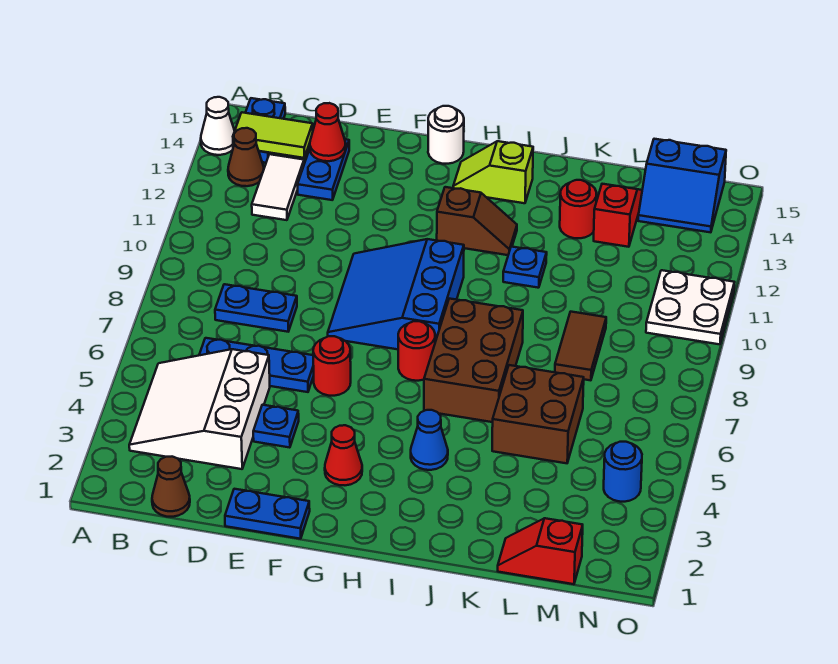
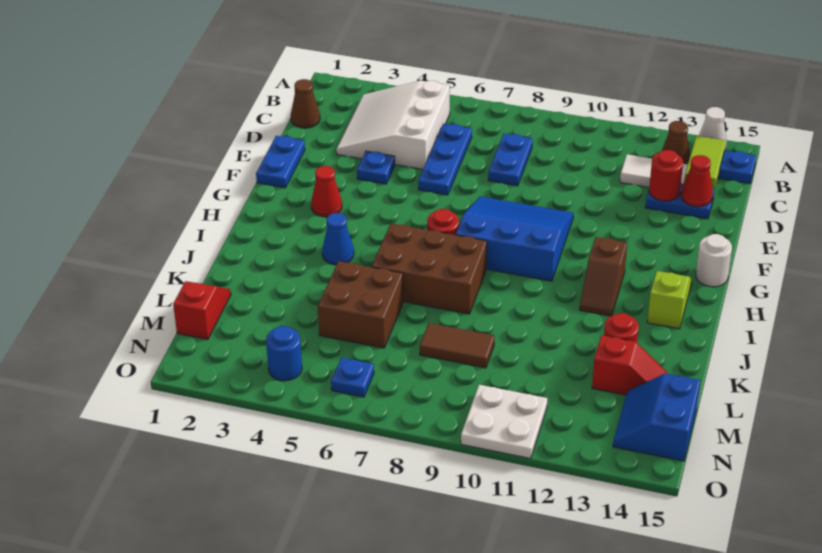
white slope B3:D5 level 1 top D -> white slope B3:D5 level 1 top 5
red round brick F6 level 1 -> red round brick D13 level 2
blue plate J11 level 1 -> blue plate N6 level 1

